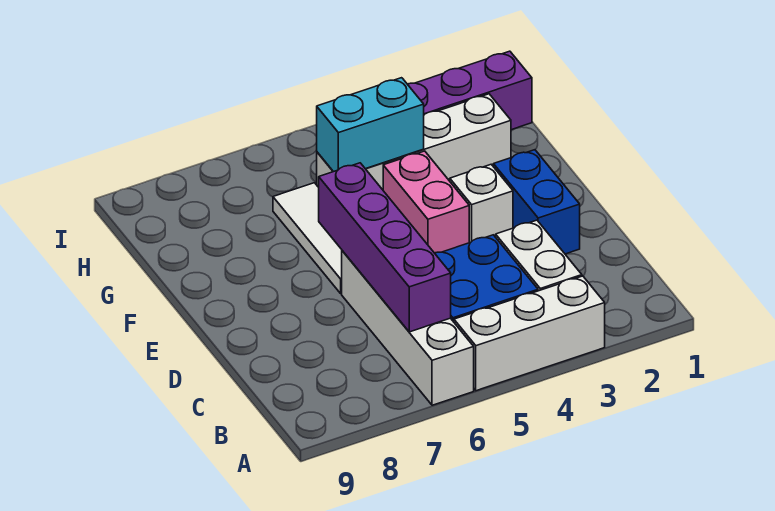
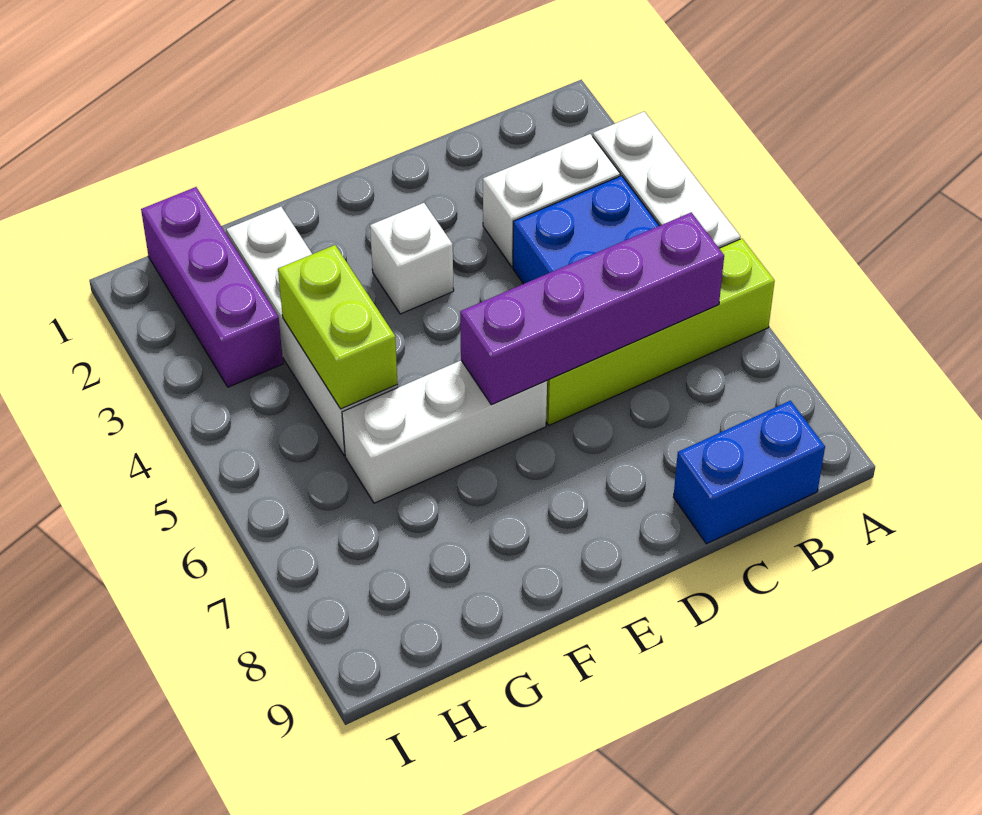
white brick A6:D6 level 1 -> lime brick A6:D6 level 1
blue brick D2:E2 level 1 -> blue brick B9:C9 level 1
pink brick E4:F4 level 1 -> none
white tile E6:G6 level 1 -> white brick E6:G6 level 1
cyan brick G4:G5 level 2 -> lime brick G4:G5 level 2

